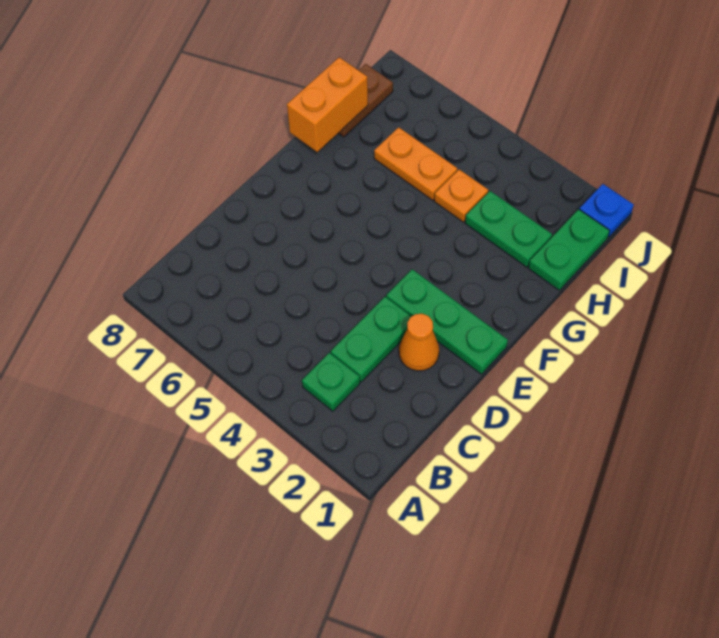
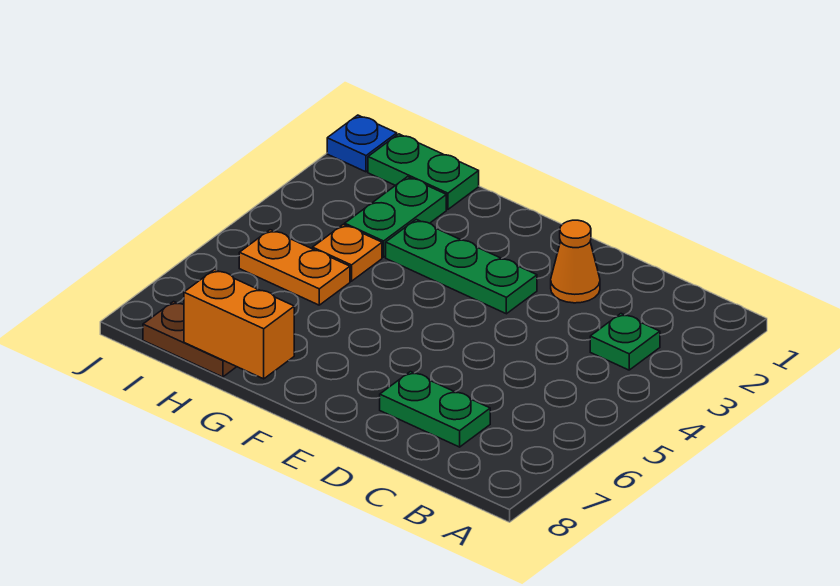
green plate C3:D3 level 1 -> green plate C7:D7 level 1
green plate E1:E3 level 1 -> green plate E3:G3 level 1
orange plate H5:H6 level 1 -> orange plate H5:I5 level 1

